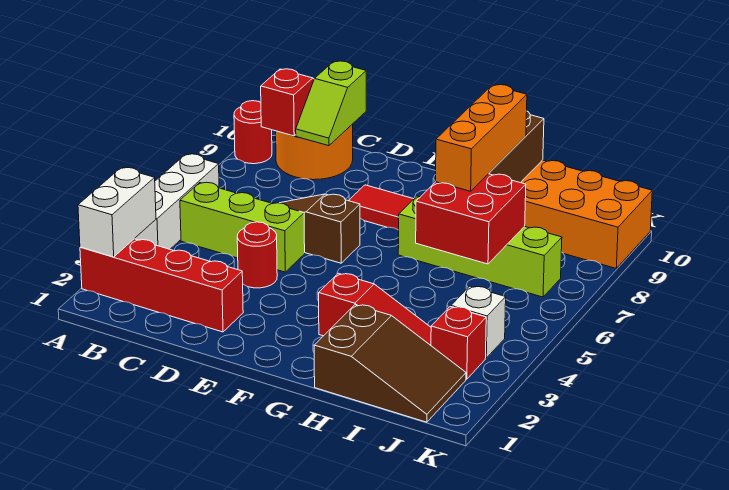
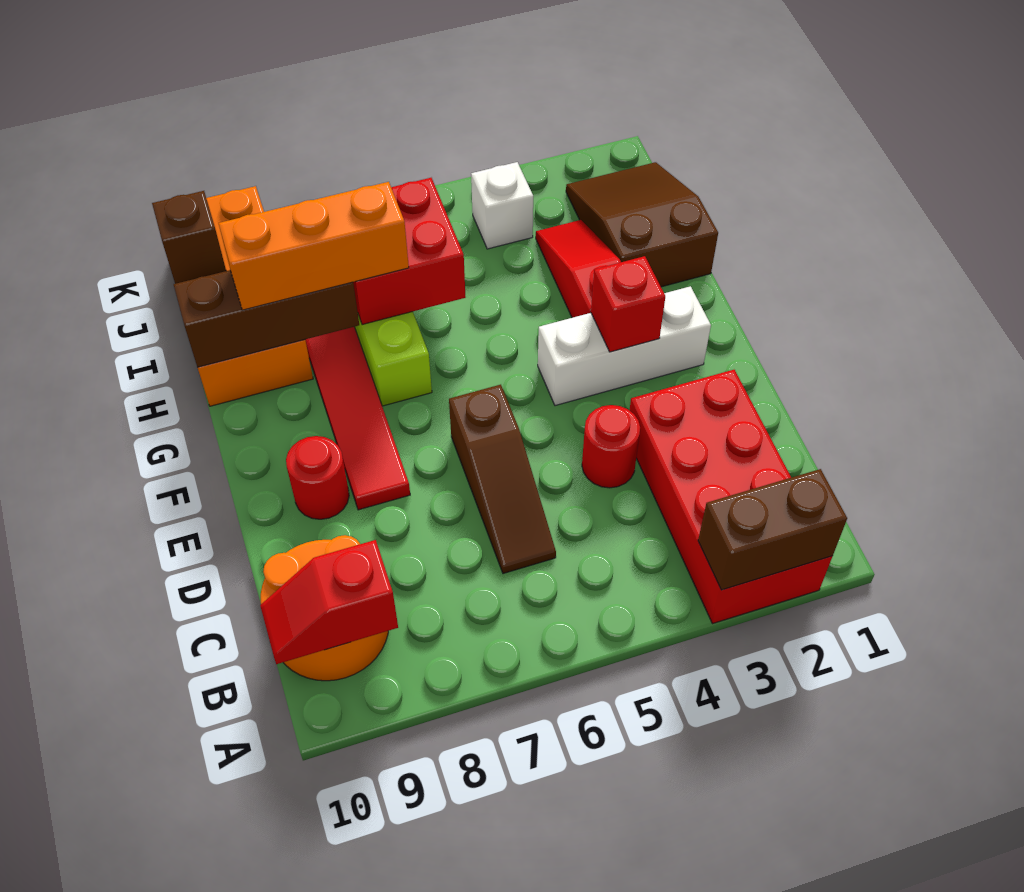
red brick A2:D2 level 1 -> red brick A2:D3 level 1
white brick A2:A3 level 2 -> brown brick A2:A3 level 2
white brick A4:A6 level 1 -> white brick F2:F4 level 1
red round brick A9 level 1 -> red round brick E9 level 1
lime brick B5:D5 level 1 -> none
lime slope C9:C10 level 2 top 10 -> none
red brick J3 level 1 -> red brick F3 level 2
none -> brown brick J10 level 2

